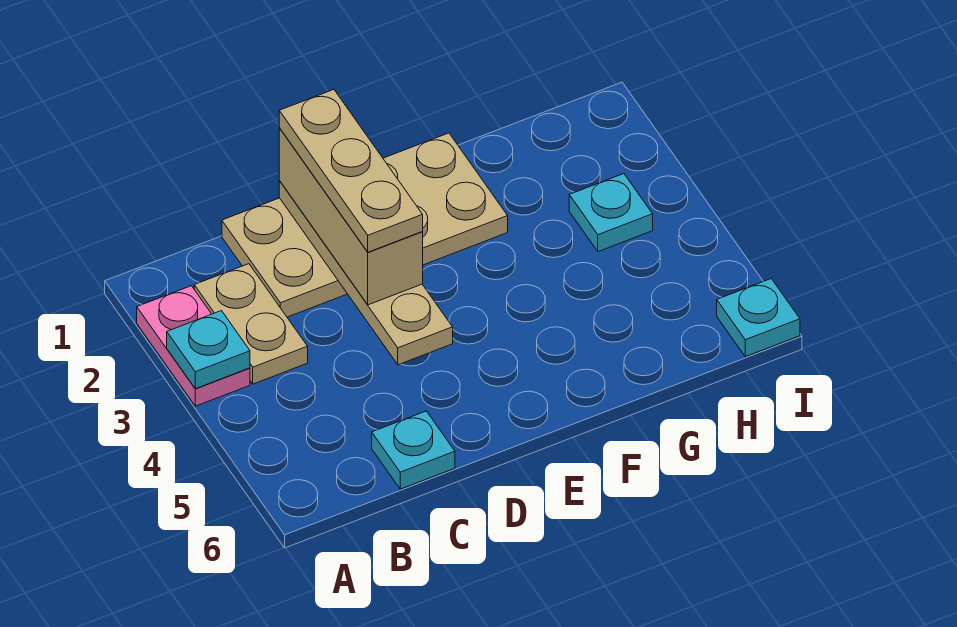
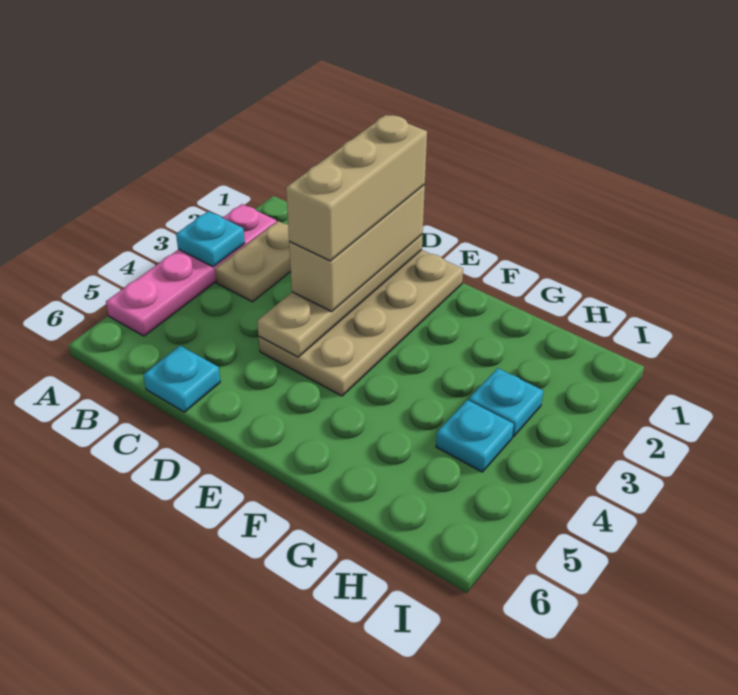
pink plate A2:A3 level 1 -> pink plate A2:A5 level 1
tan plate C1:F2 level 1 -> tan plate D1:E4 level 1
tan plate D1:D3 level 4 -> tan brick D1:D3 level 4
cyan plate I6 level 1 -> cyan plate H4 level 1

